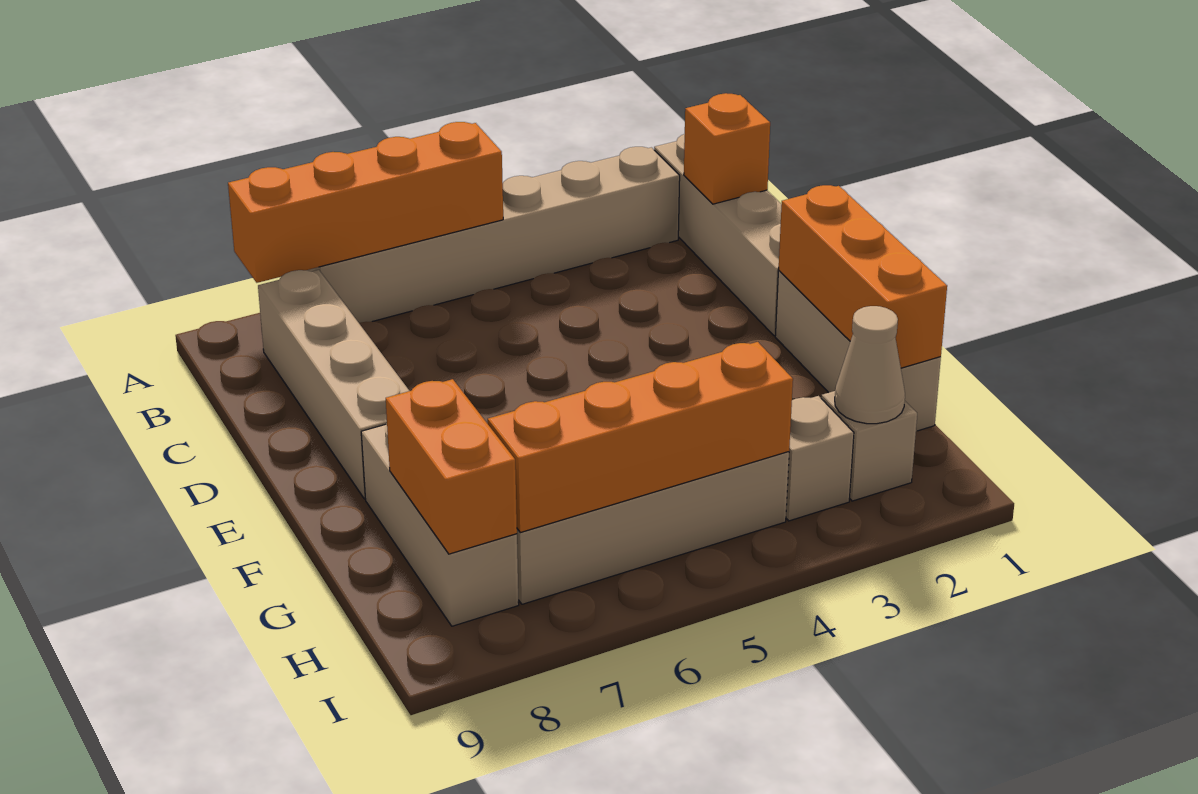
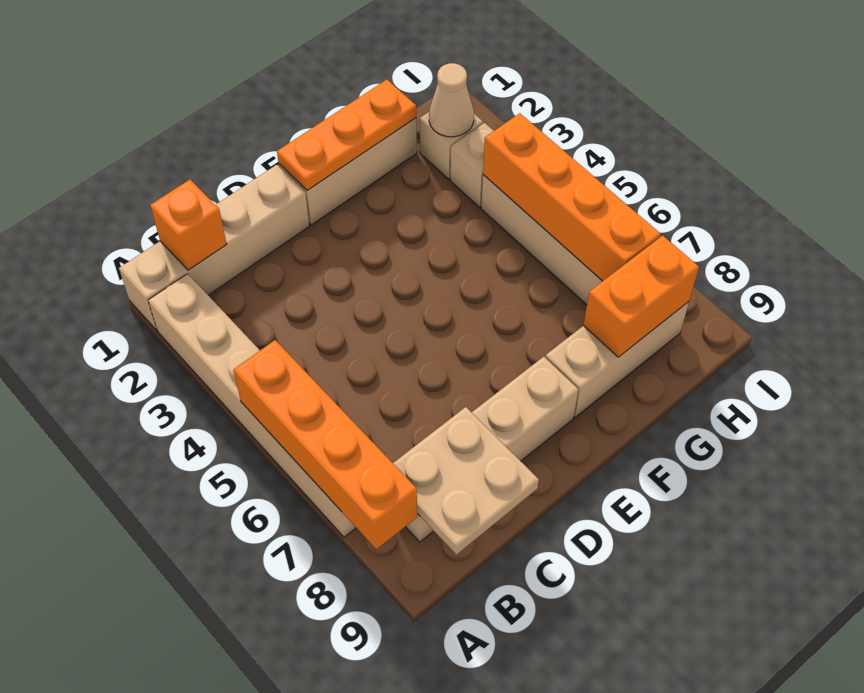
none -> tan plate B8:C9 level 2
orange brick E1:G1 level 2 -> orange plate E1:G1 level 2

